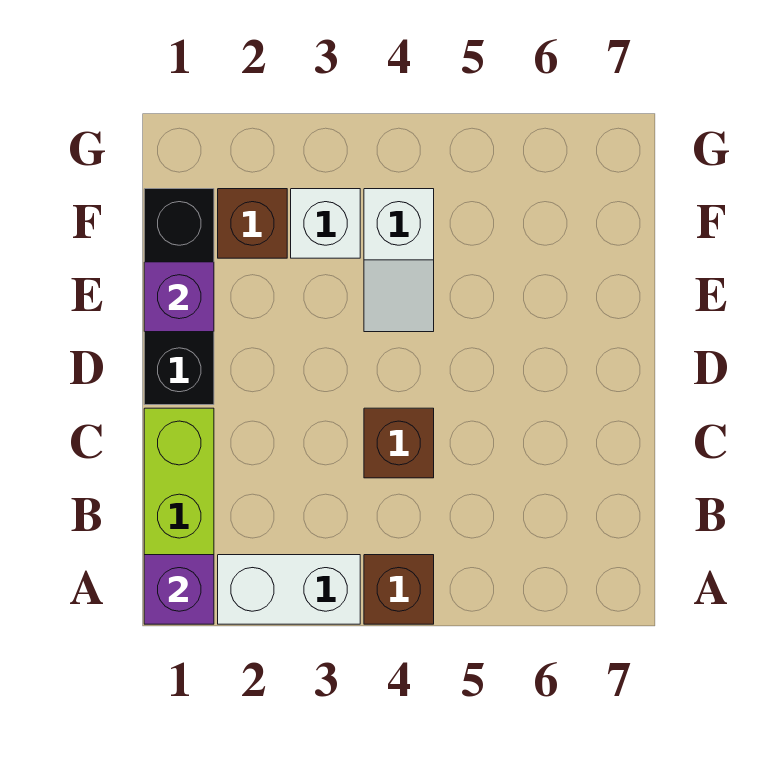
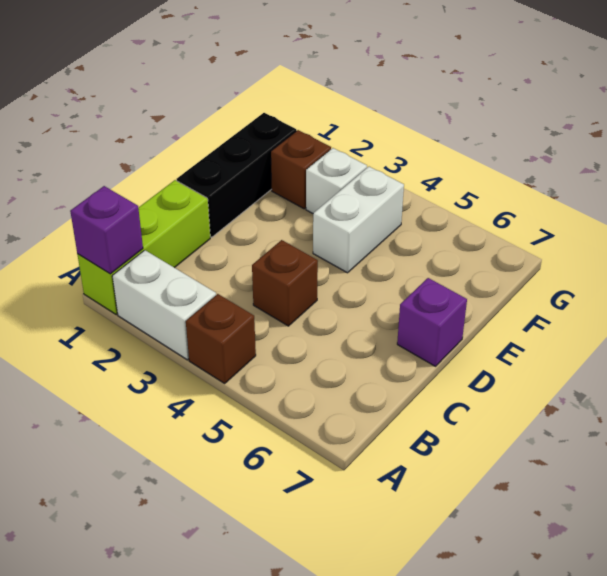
purple brick E1 level 2 -> purple brick D7 level 1
white slope E4:F4 level 1 top F -> white brick E4:F4 level 1

